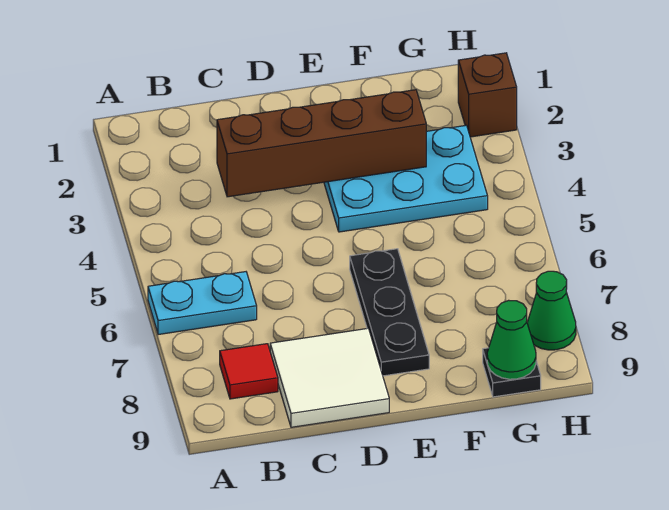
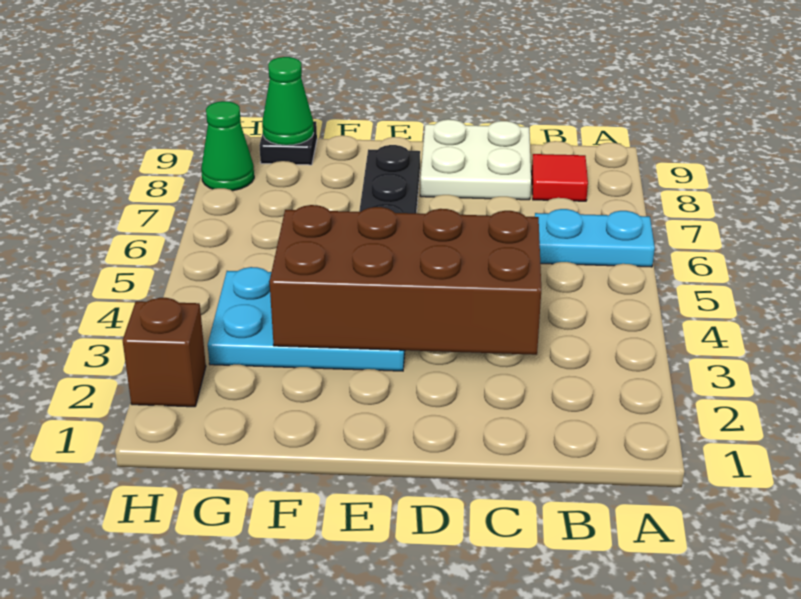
brown brick C3:F3 level 2 -> brown brick C3:F4 level 2
white tile C8:D9 level 1 -> white plate C8:D9 level 1

